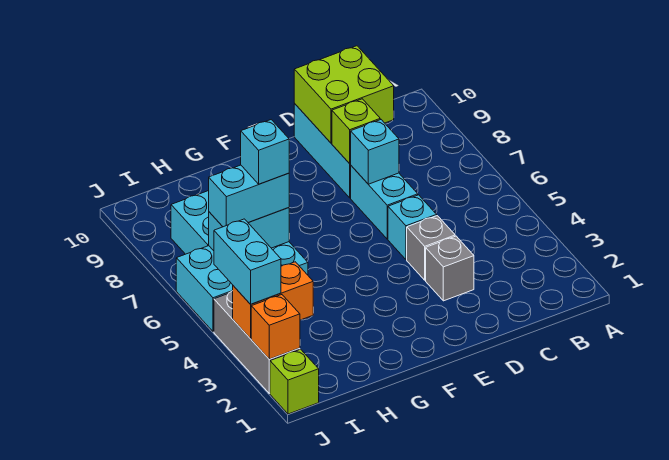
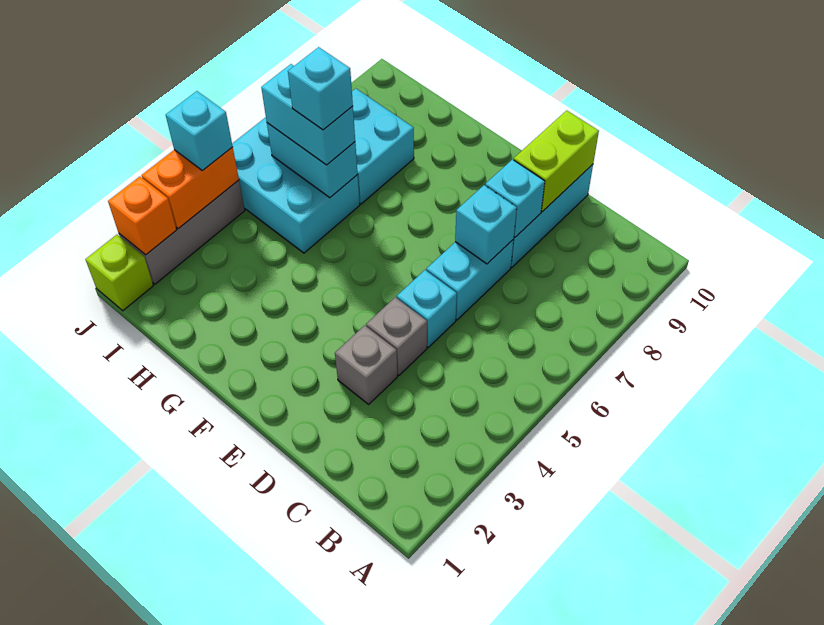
lime brick C9:D10 level 2 -> lime brick D9:D10 level 2
lime brick D8 level 2 -> cyan brick D8 level 2
orange brick I3:J3 level 2 -> orange brick J3:J4 level 2
cyan brick J3:J4 level 3 -> cyan brick J4 level 3

